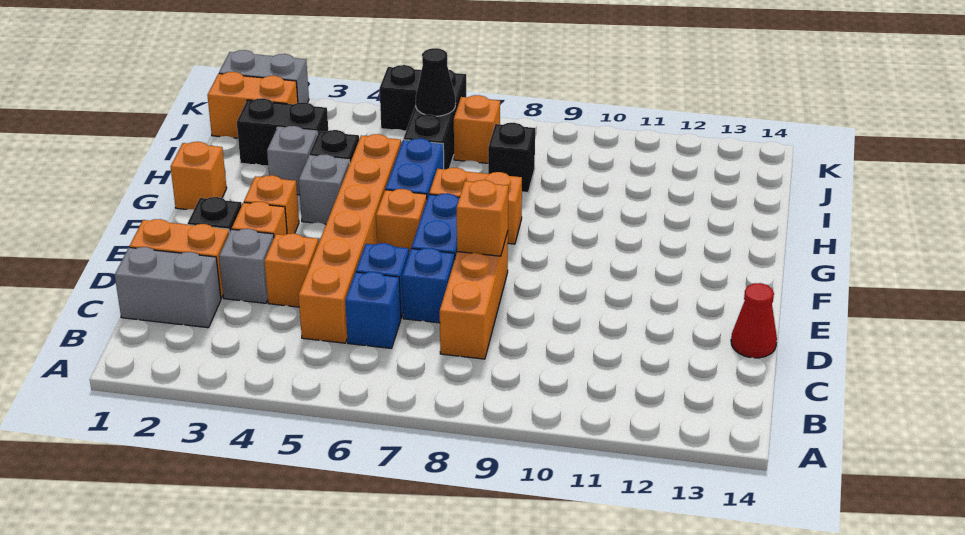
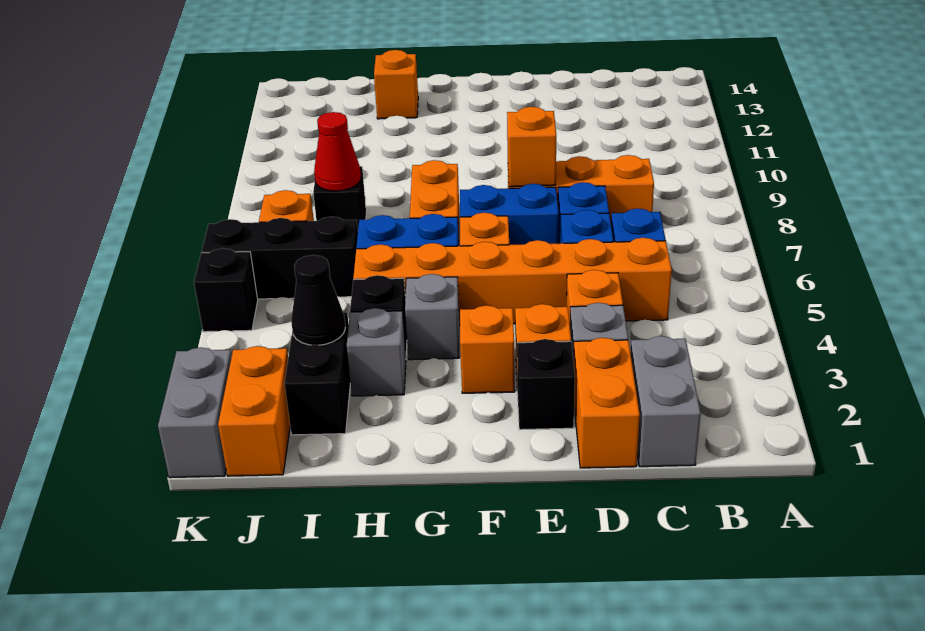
red cone D14 level 1 -> red cone I8 level 2
orange brick G1 level 1 -> orange brick H13 level 1
black cone J6 level 2 -> black cone I3 level 2

